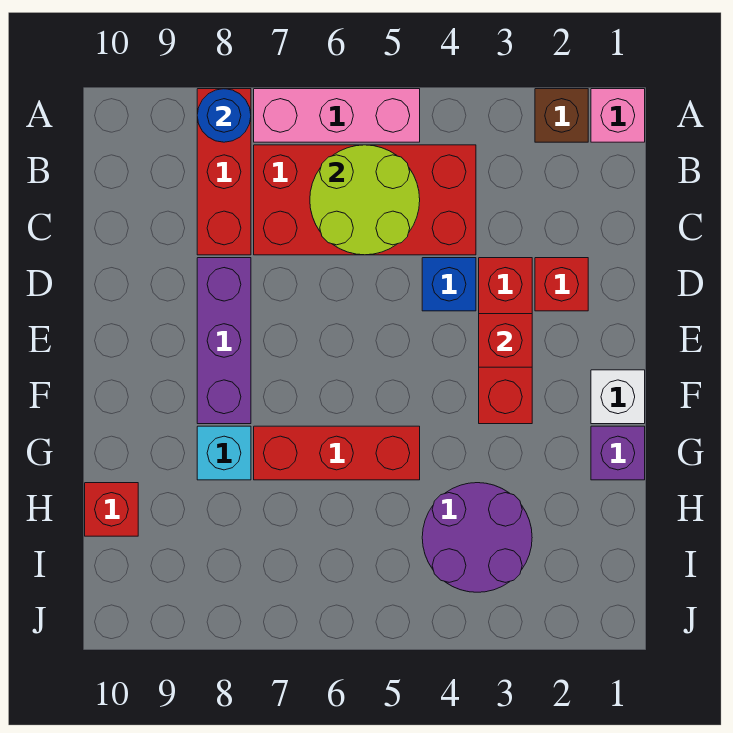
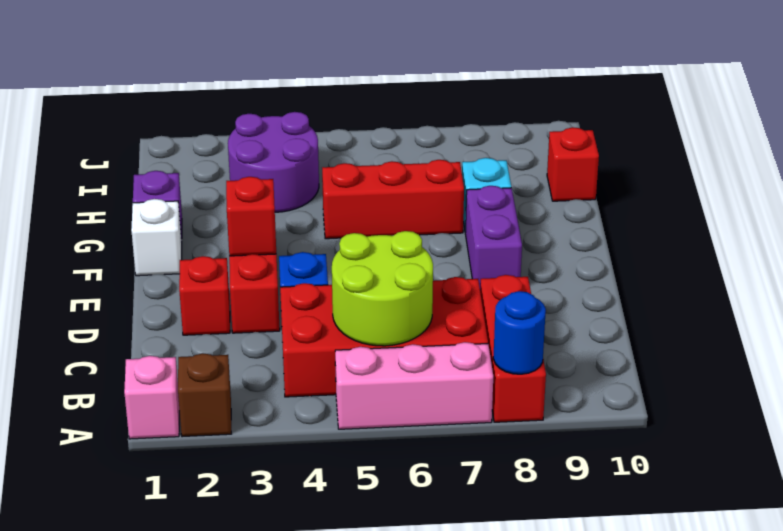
purple brick D8:F8 level 1 -> purple brick E8:F8 level 1

